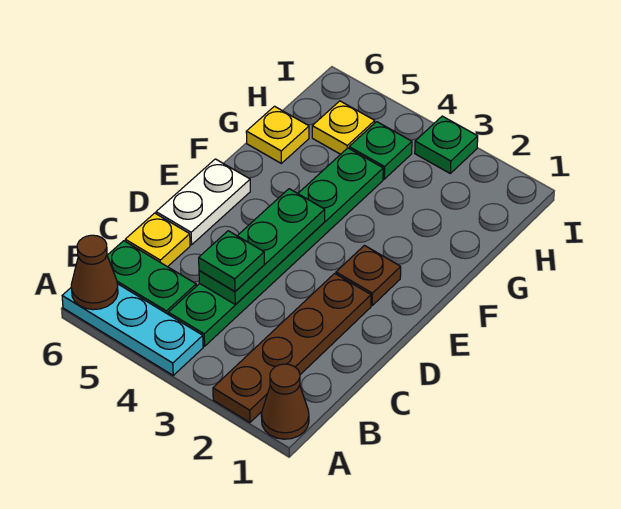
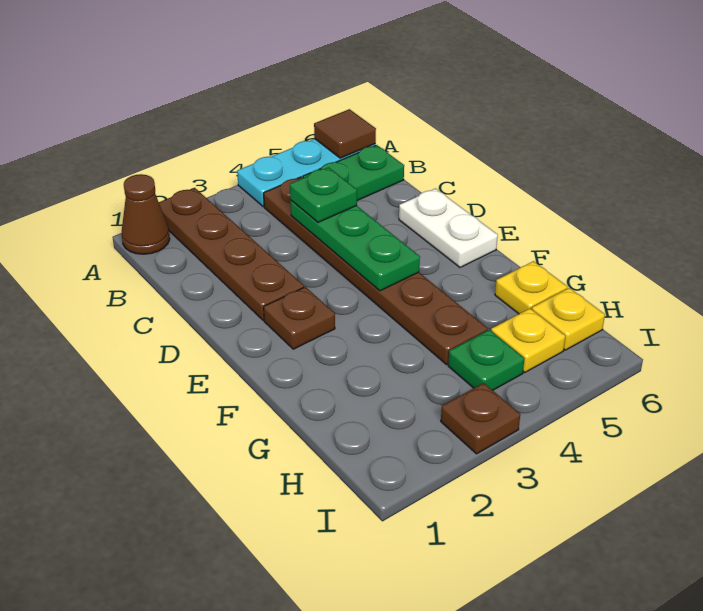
brown cone A6 level 2 -> brown tile A6 level 2
green plate B4:G4 level 1 -> brown plate B4:G4 level 1
yellow plate C6 level 1 -> yellow plate H6 level 1
green plate I3 level 1 -> brown plate I3 level 1

